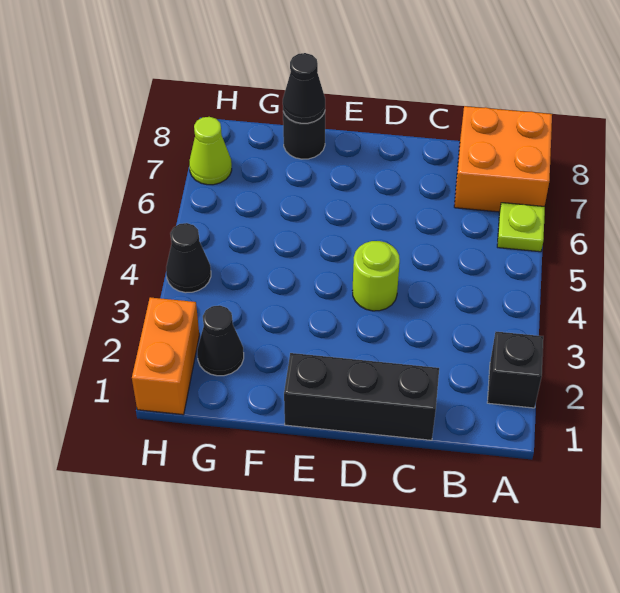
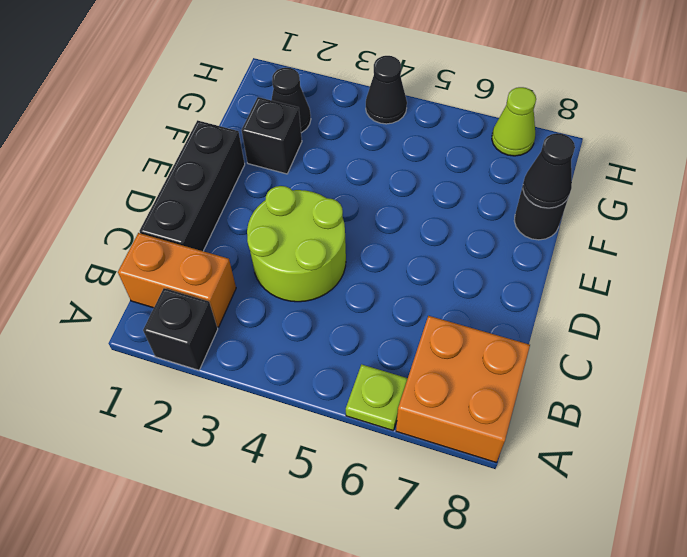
lime round brick D4 level 1 -> lime round brick C3:D4 level 1
none -> black brick F2 level 1
orange brick H1:H2 level 1 -> orange brick B1:B2 level 1

